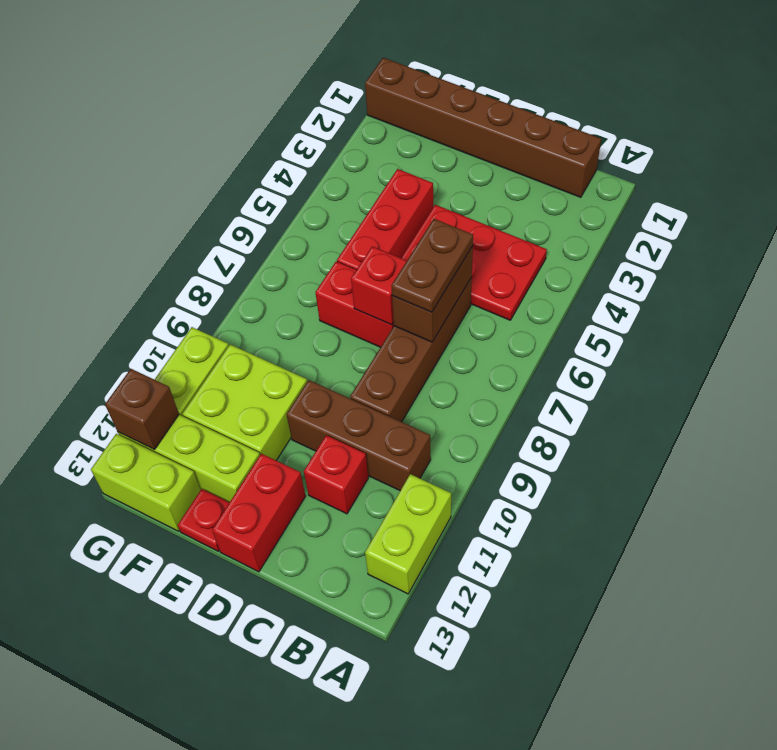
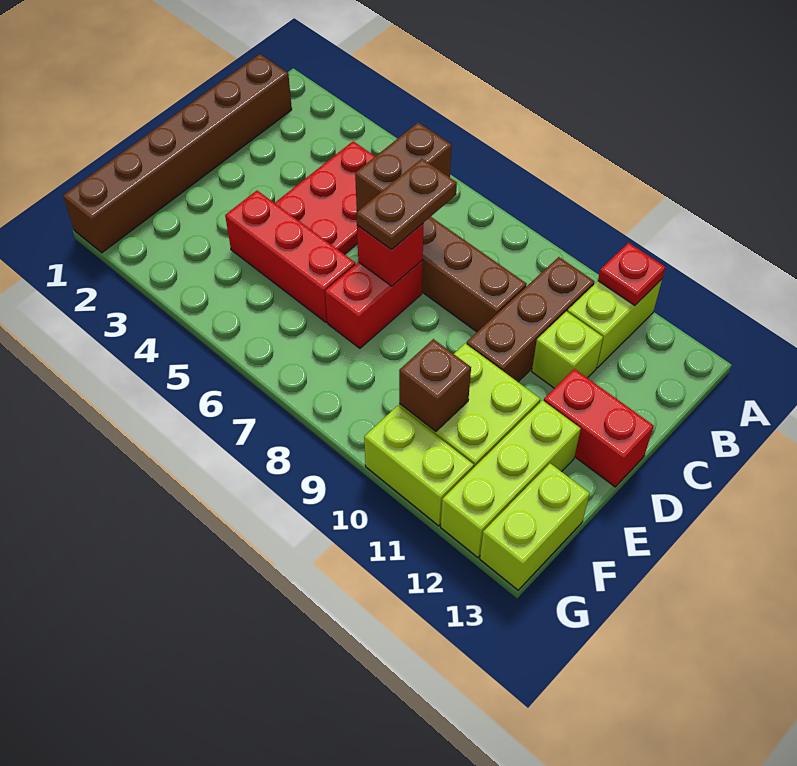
lime brick A11:A12 level 1 -> lime brick A11:B11 level 1
brown brick C6:C7 level 2 -> brown brick B6:C6 level 2
brown plate C6:C7 level 3 -> brown plate C7:D7 level 3
red brick C11 level 1 -> lime brick C11 level 1
red plate E13 level 1 -> red plate A11 level 2
brown brick G12 level 2 -> brown brick F10 level 2

